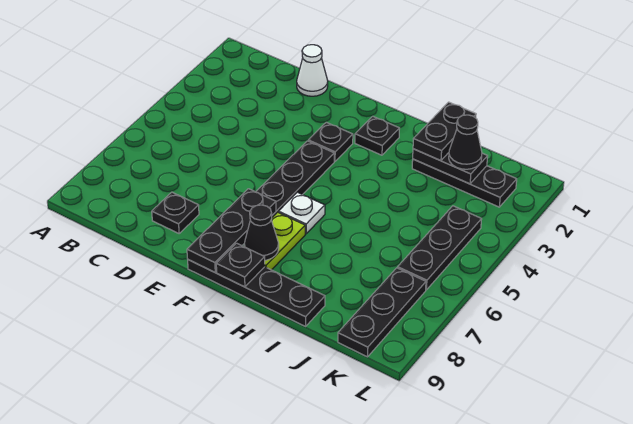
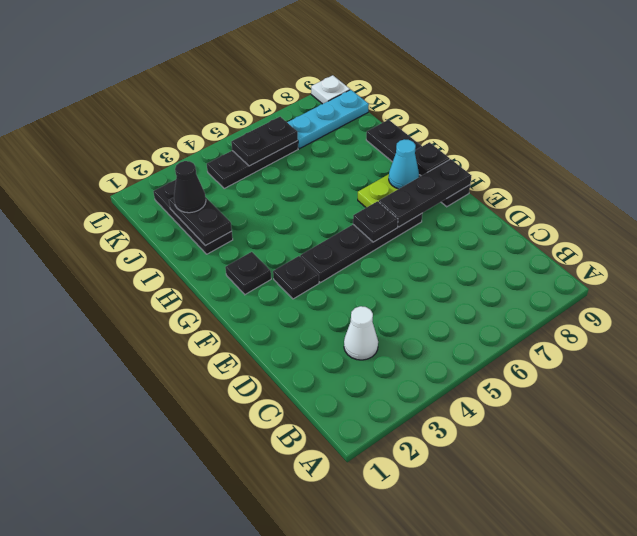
white cone D1 level 1 -> white cone C3 level 1
black plate D8 level 1 -> black plate F6 level 2
white plate G6 level 1 -> white plate L9 level 1
black cone G8 level 2 -> cyan cone G8 level 2
black plate I1:I2 level 3 -> black plate K5:K6 level 2
black plate K7:K9 level 1 -> cyan plate K7:K9 level 1

